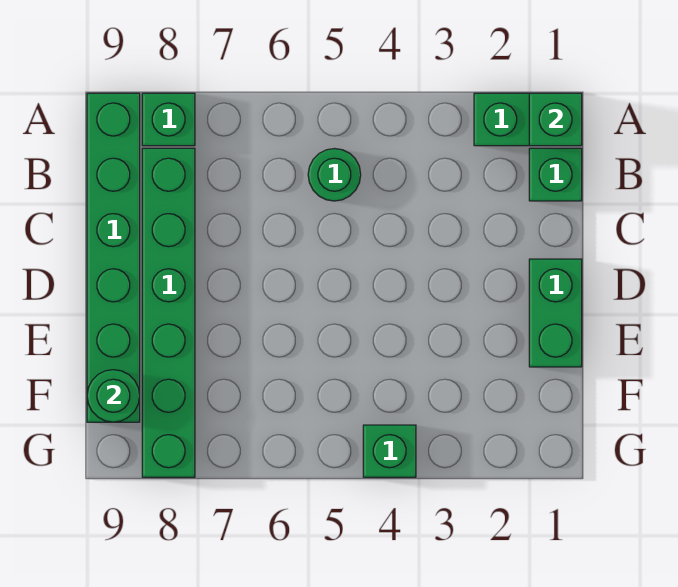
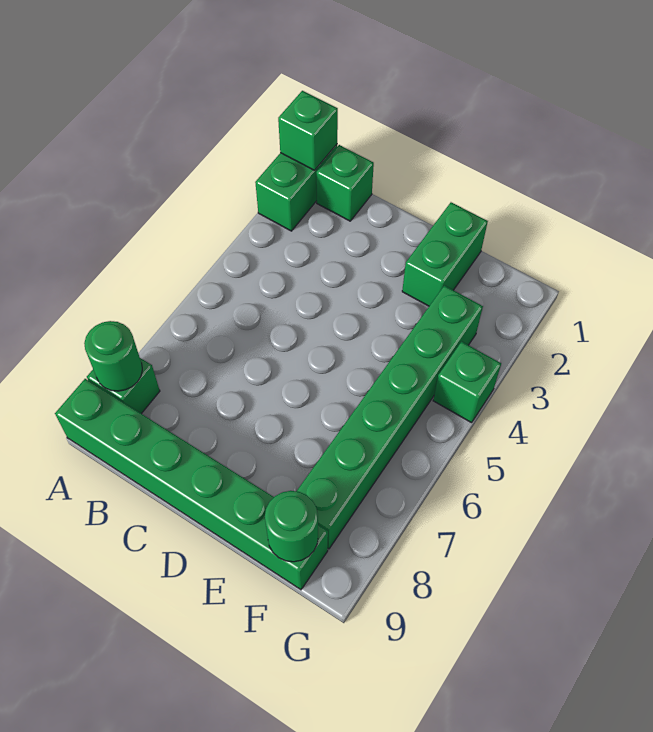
green round brick B5 level 1 -> green round brick A8 level 2
green brick B8:G8 level 1 -> green brick F3:F8 level 1
green brick D1:E1 level 1 -> green brick E1:E2 level 1

